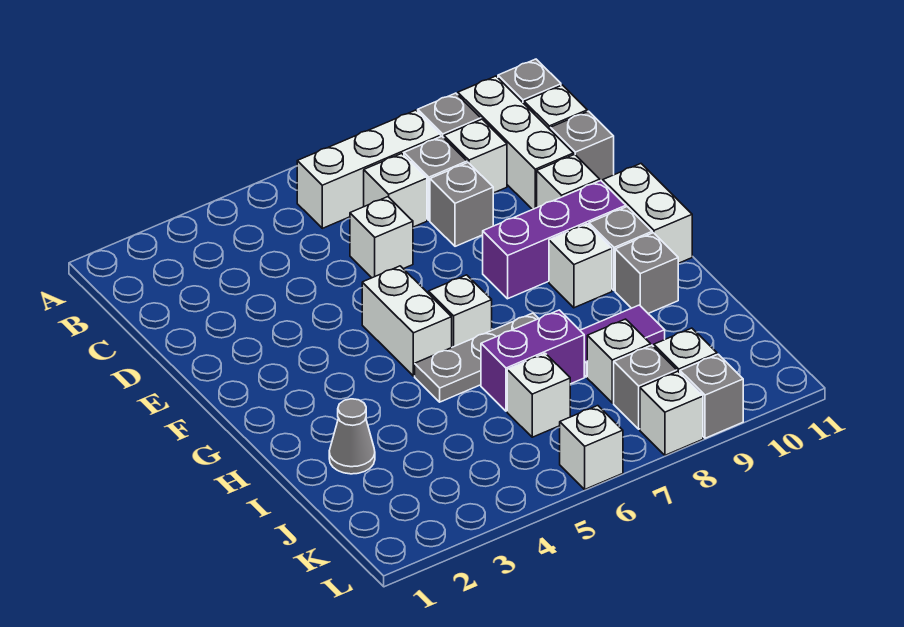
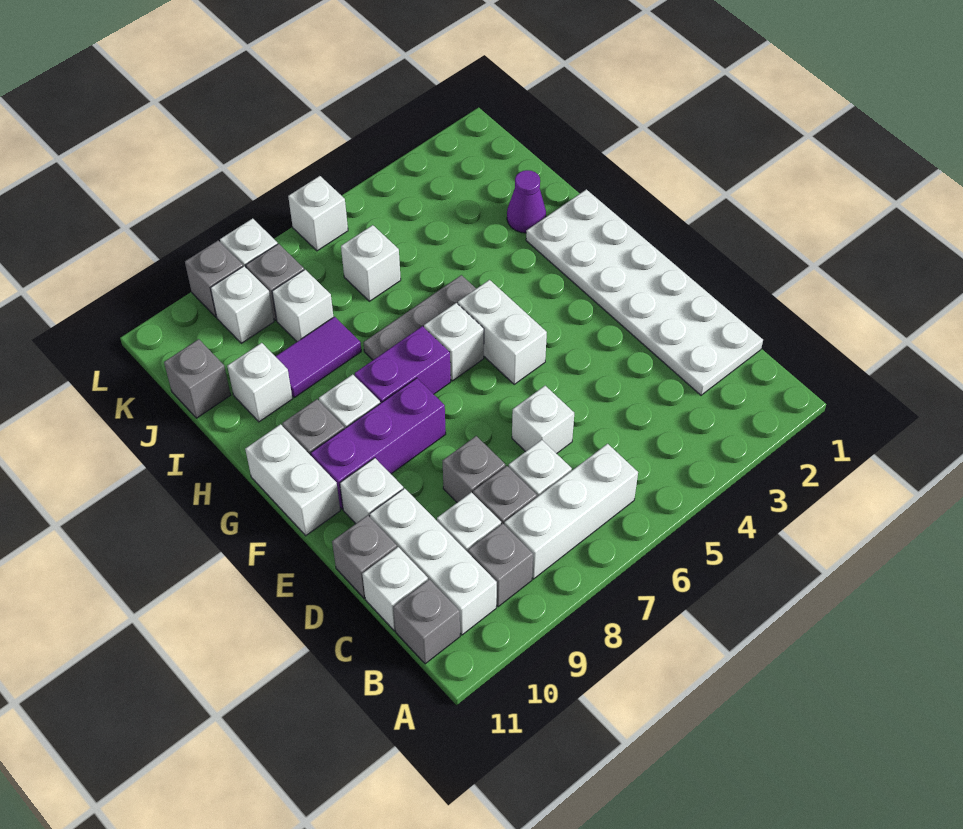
none -> white plate C1:H2 level 1
grey brick H10 level 1 -> grey brick J11 level 1
grey cone I2 level 1 -> purple cone I2 level 1
purple brick I6:I7 level 1 -> purple brick G7:G8 level 1
none -> white brick I10 level 1

